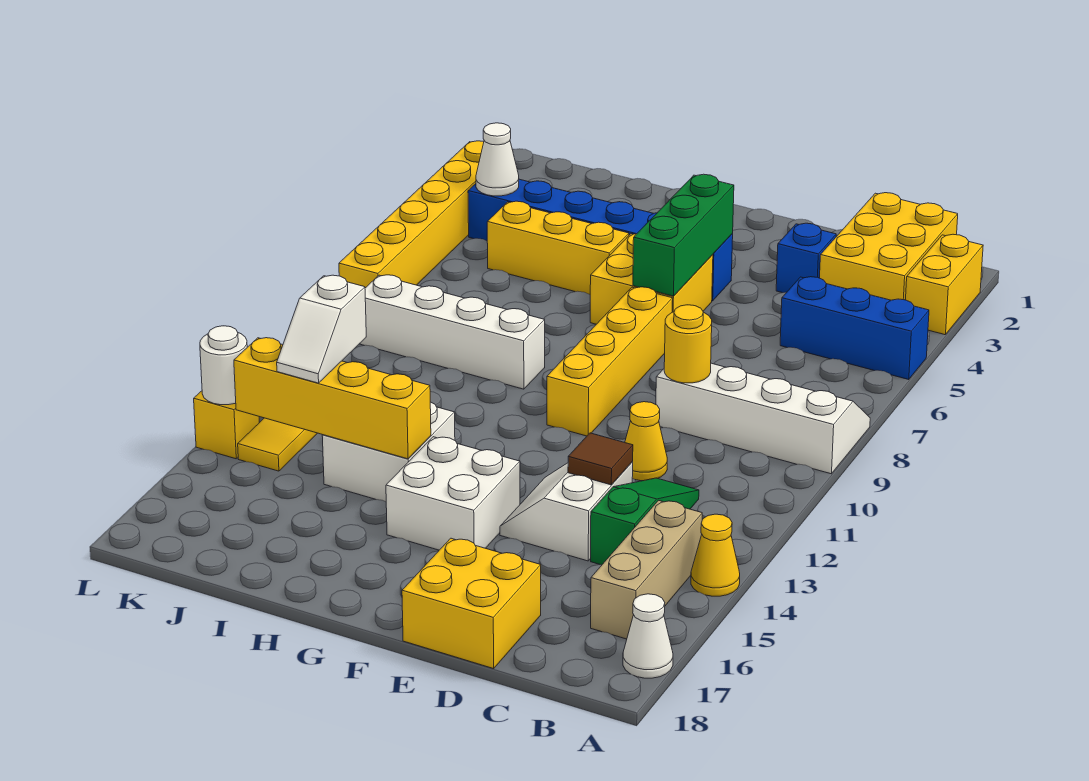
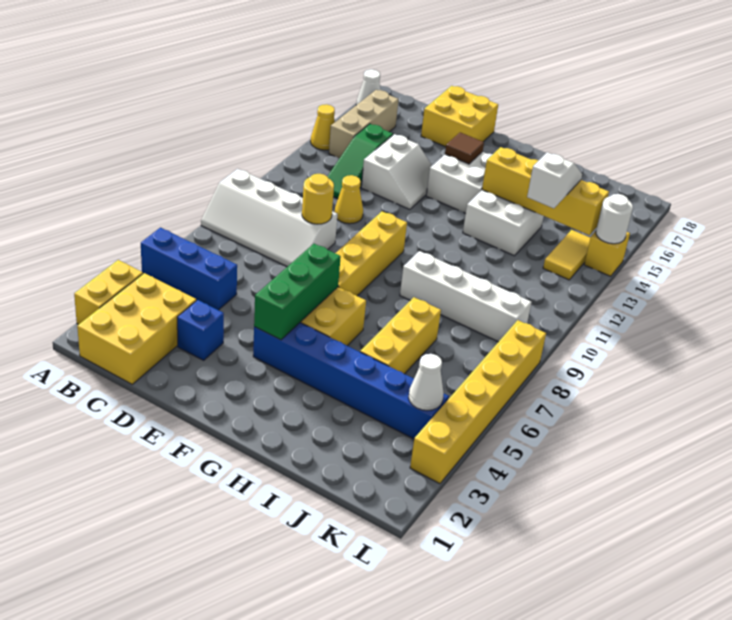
brown tile D13 level 2 -> brown tile F15 level 2
yellow brick H5:J5 level 1 -> yellow brick I5:I7 level 1

